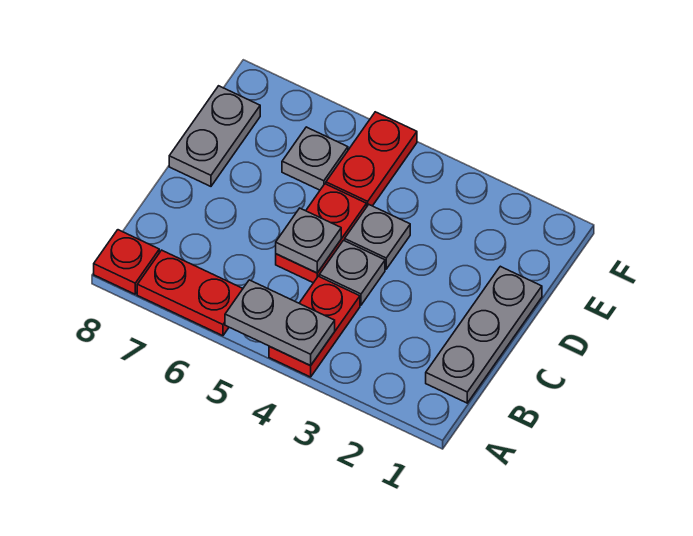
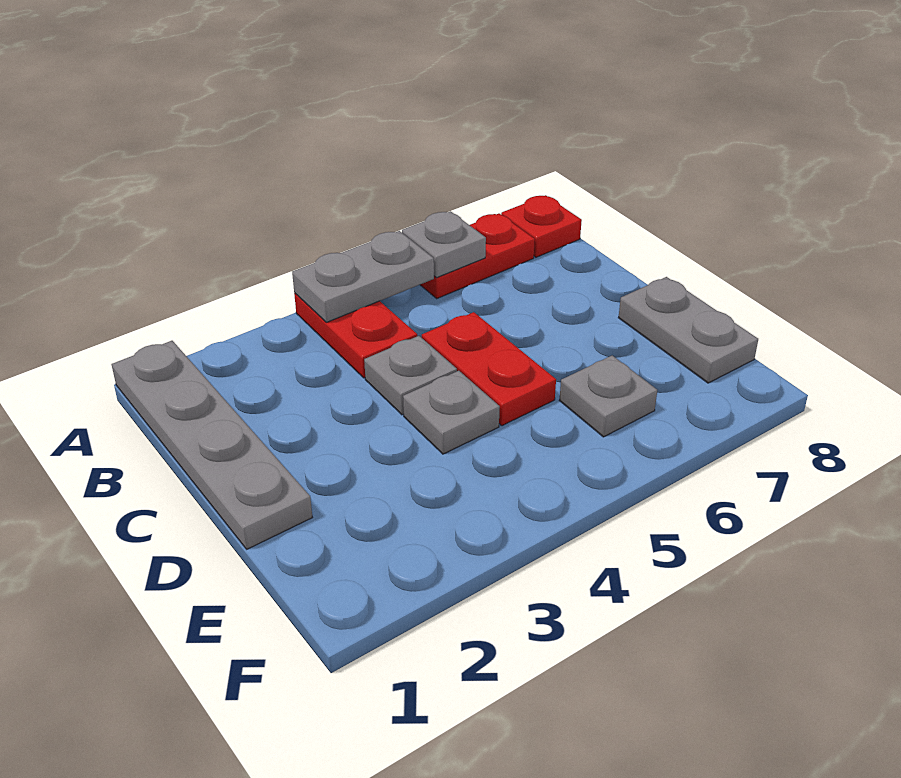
grey plate B1:D1 level 1 -> grey plate A1:D1 level 1
grey plate C5 level 2 -> grey plate A6 level 2
red plate E5:F5 level 1 -> none

